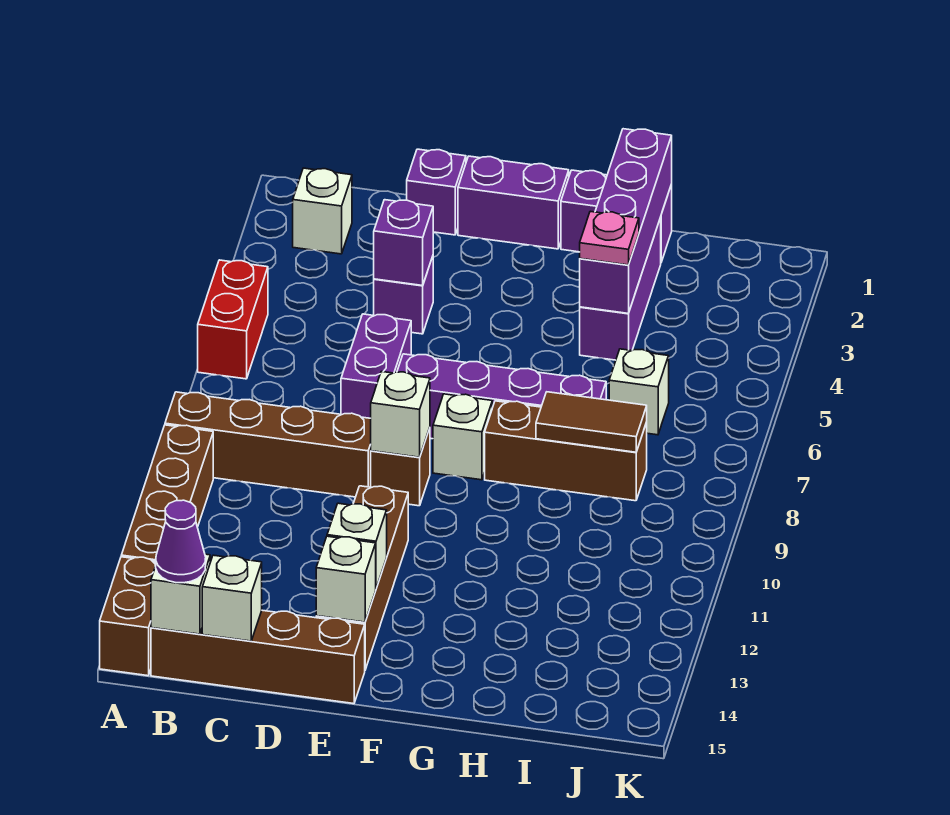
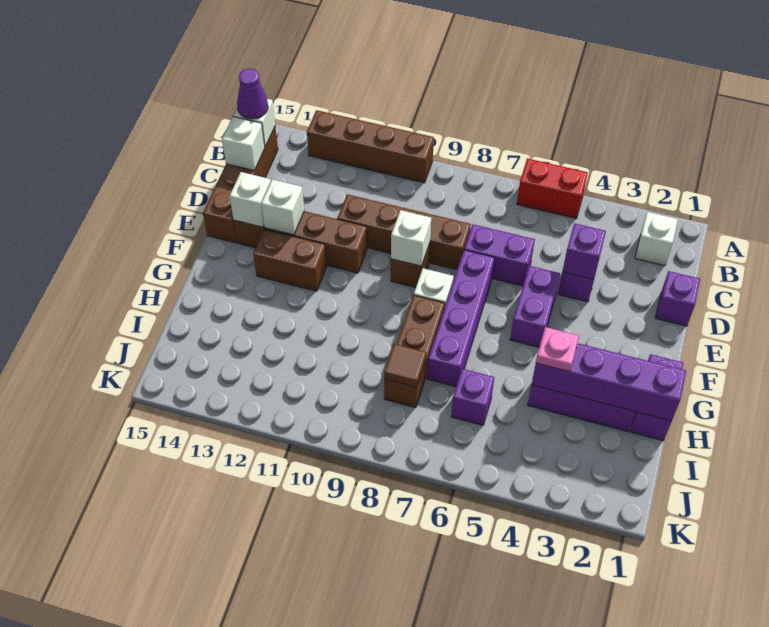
brown brick A9:D9 level 1 -> brown brick D8:D11 level 1
brown brick A14:A15 level 1 -> brown brick F12:F13 level 1
purple brick E1:F1 level 1 -> purple brick E5:F5 level 1
brown tile H8:I8 level 2 -> brown tile I8 level 2
white brick I6 level 1 -> purple brick I6 level 1

